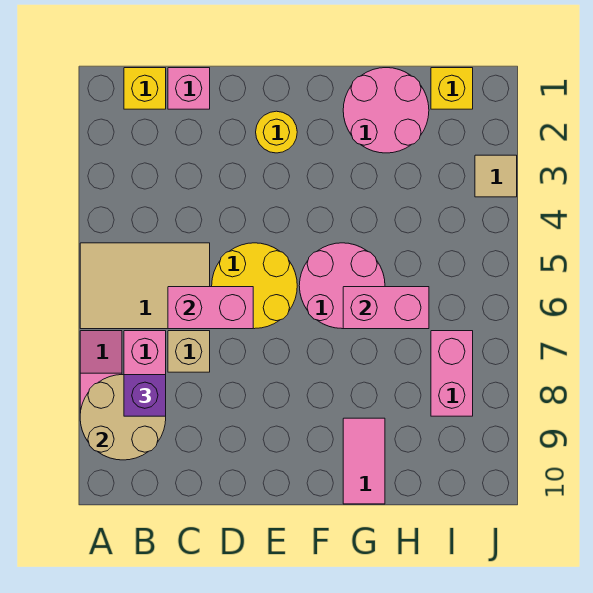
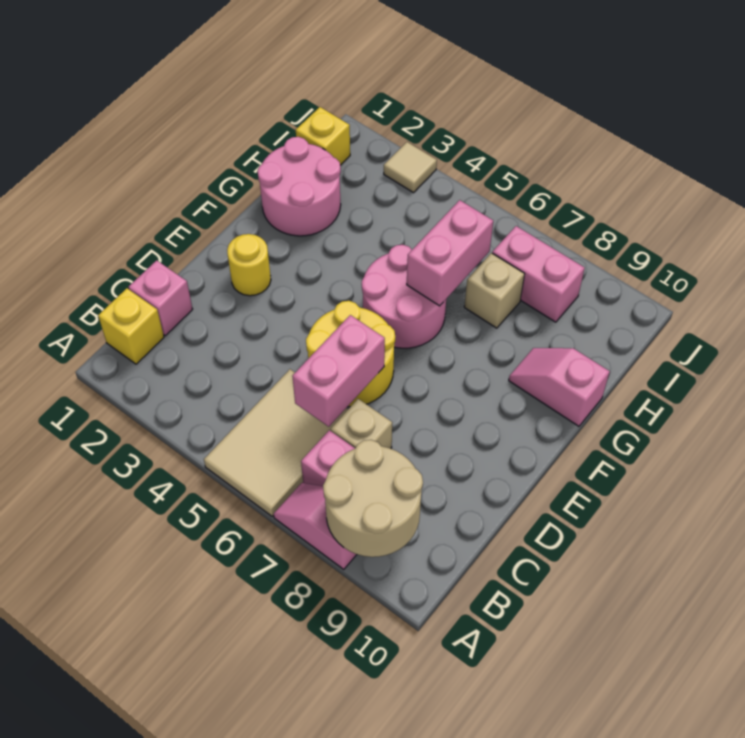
purple brick B8 level 3 -> none
pink tile G9:G10 level 1 -> pink slope G9:G10 level 1 top 10
none -> tan brick H7 level 1

